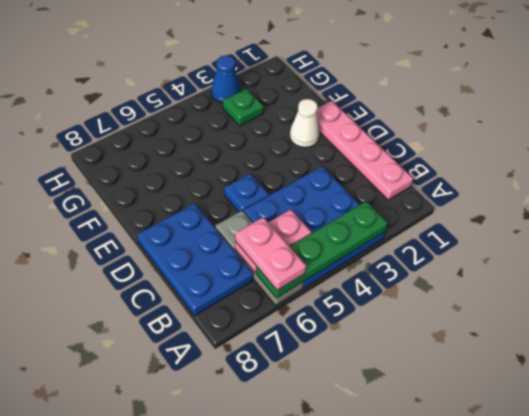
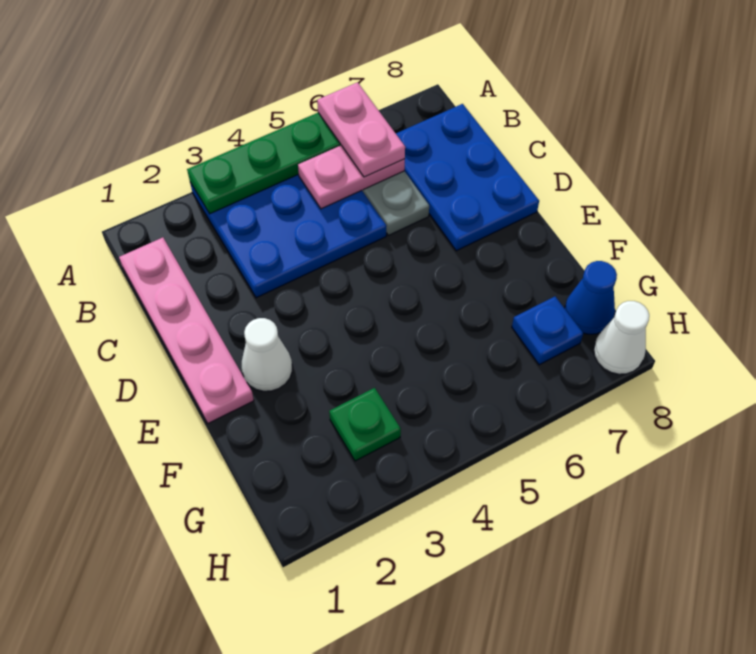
blue plate D5 level 1 -> blue plate G7 level 1
blue cone H3 level 1 -> blue cone G8 level 1
none -> white cone H8 level 1

